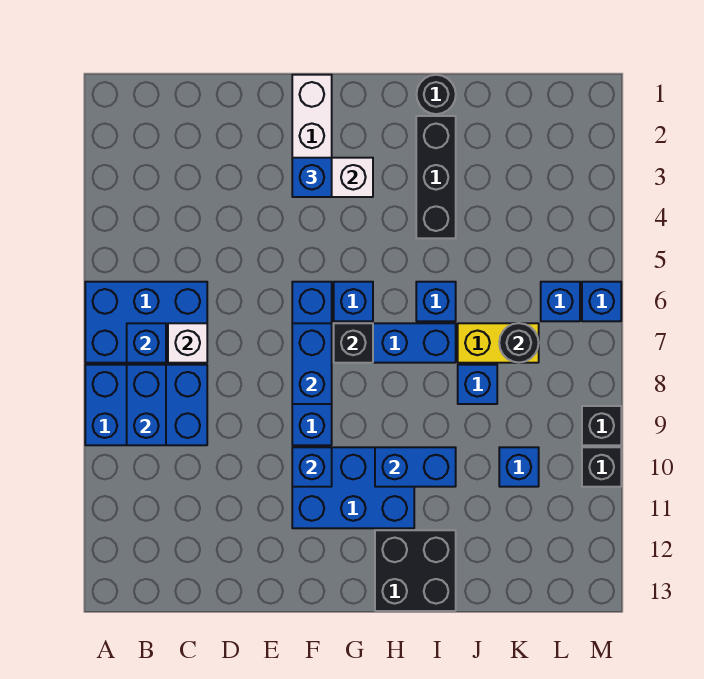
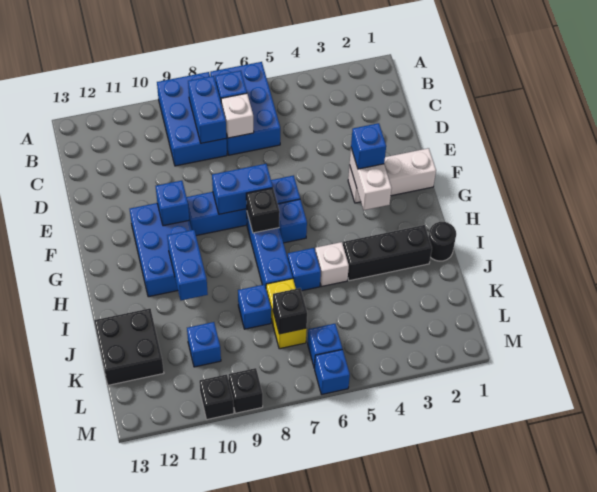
blue brick B8:B9 level 2 -> blue brick B8:C8 level 2
black brick H12:I13 level 1 -> black brick J12:K13 level 1
none -> white brick I5 level 1
black round brick K7 level 2 -> black brick K7 level 2

